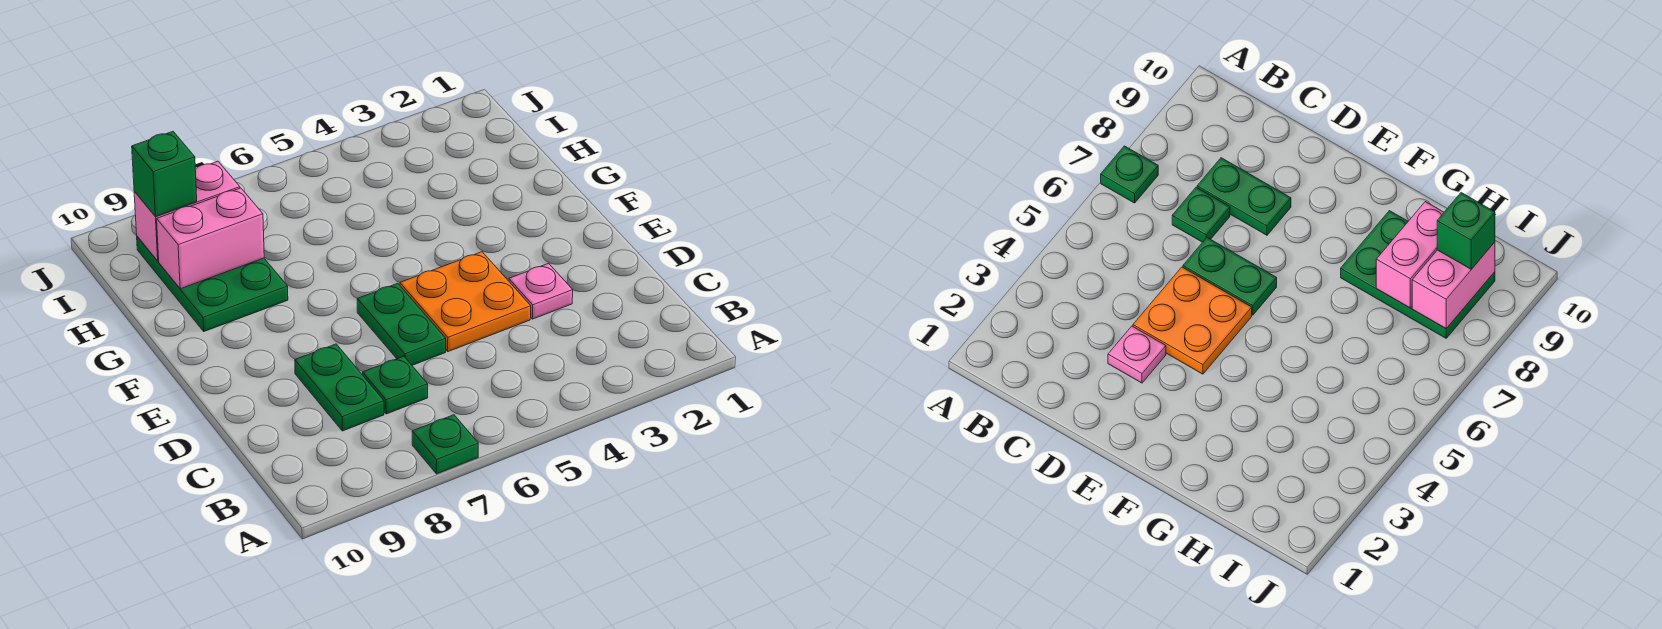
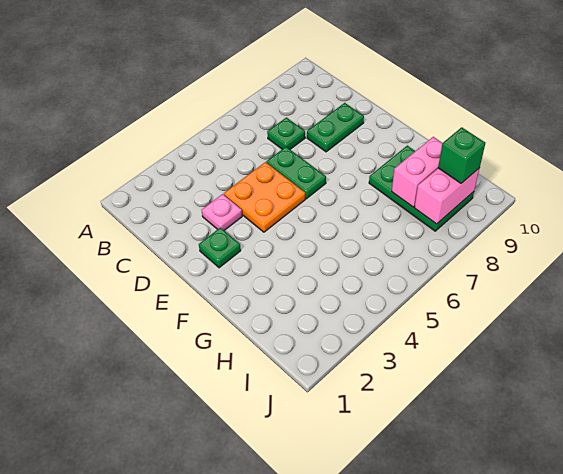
green plate A7 level 1 -> green plate E2 level 1
green plate C8:D8 level 1 -> green plate D8:D9 level 1

